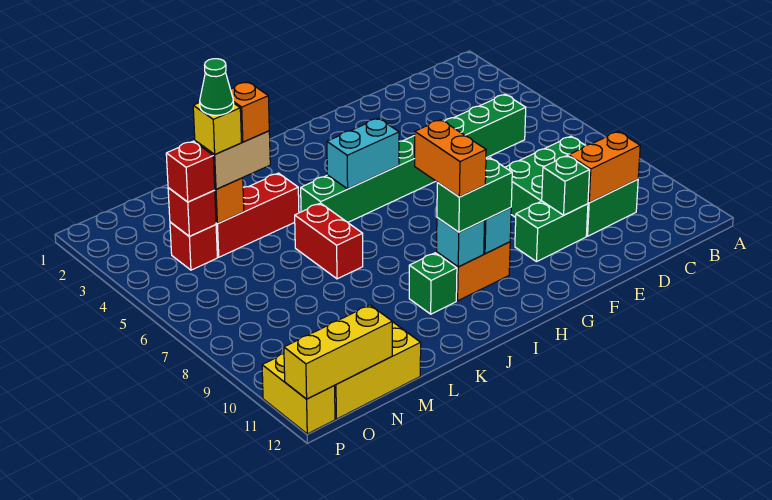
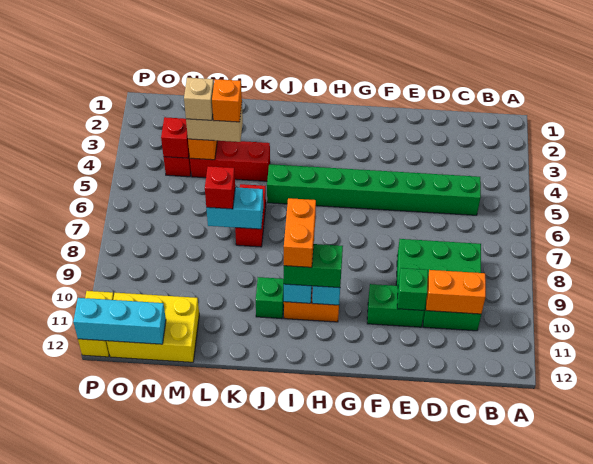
cyan brick H5:I5 level 2 -> cyan brick K7:L7 level 2
yellow brick M4 level 4 -> tan brick M4 level 4
green cone M4 level 5 -> none
red brick N4 level 3 -> red brick L7 level 3
yellow brick N12:P12 level 2 -> cyan brick N12:P12 level 2

